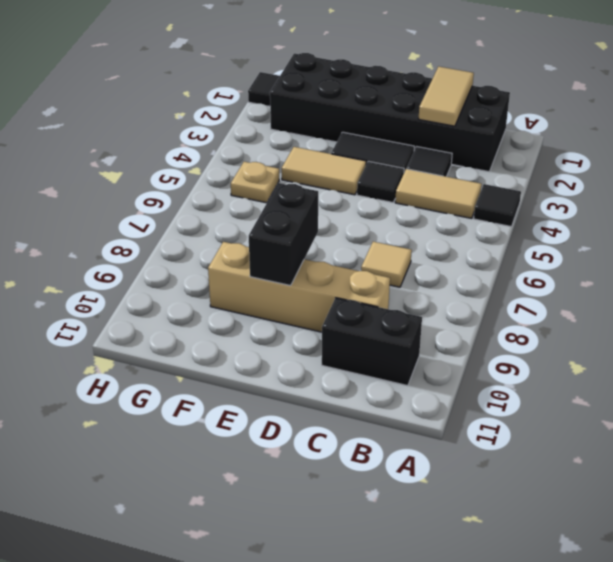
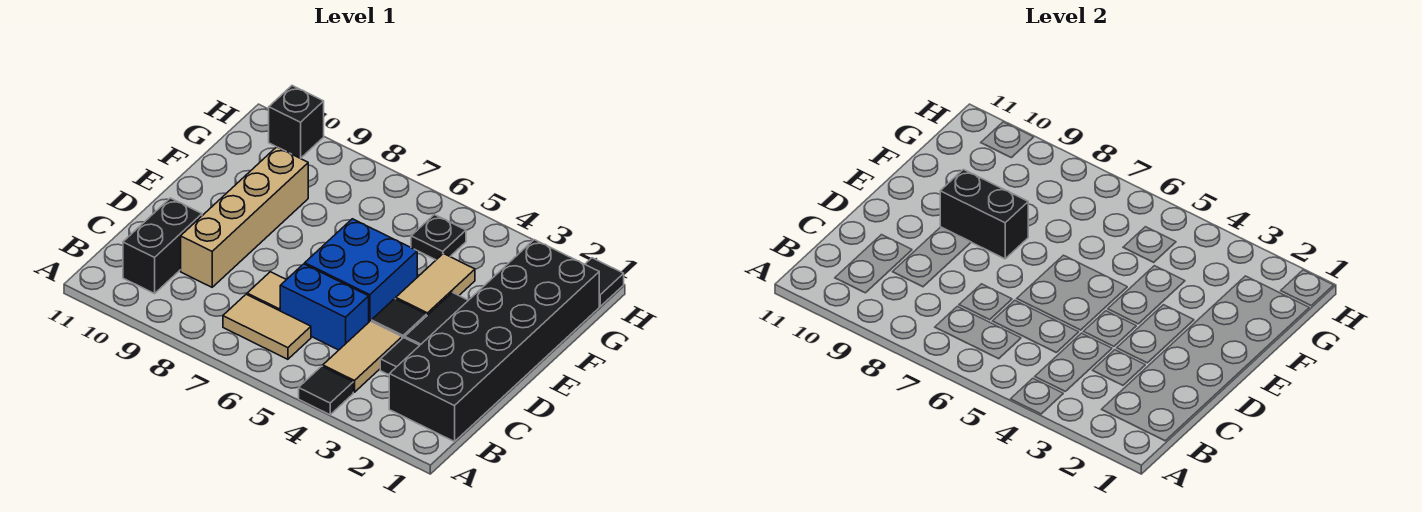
tan tile C1:C2 level 2 -> tan tile B6:B7 level 1
none -> blue brick C5:C6 level 1
none -> blue brick D5:E6 level 1
tan plate G5 level 1 -> black plate G5 level 1
none -> black brick H10 level 1

